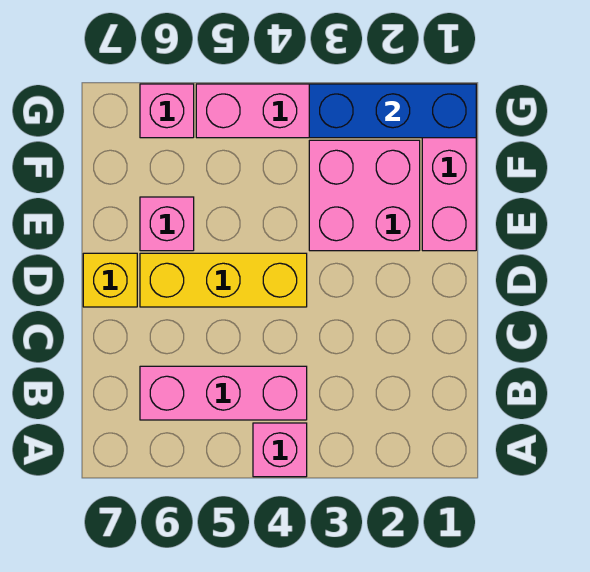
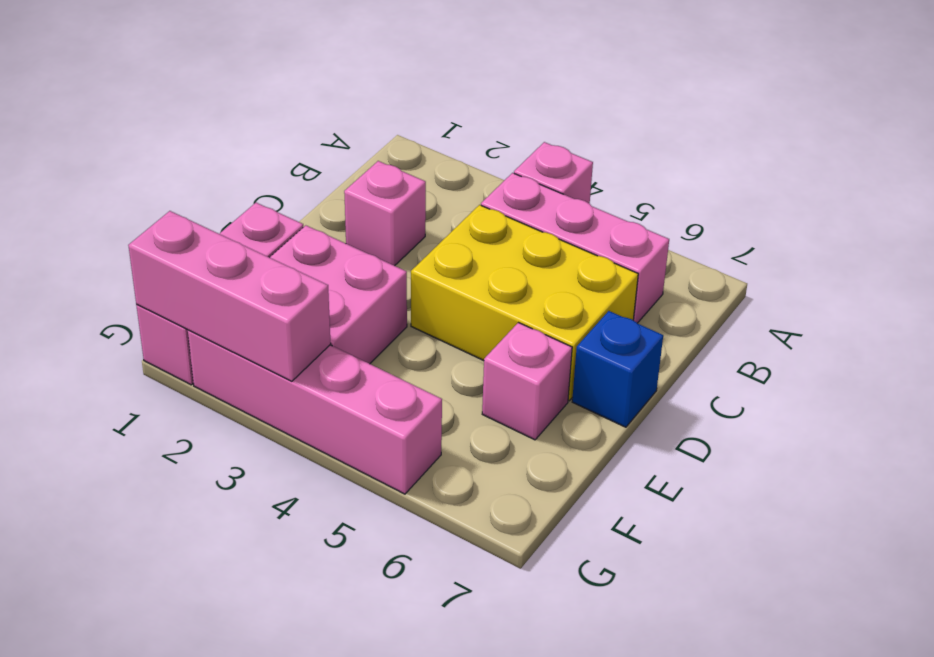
yellow brick D4:D6 level 1 -> yellow brick C4:D6 level 1
yellow brick D7 level 1 -> blue brick D7 level 1
blue brick G1:G3 level 2 -> pink brick G1:G3 level 2
pink brick G6 level 1 -> pink brick C2 level 1

